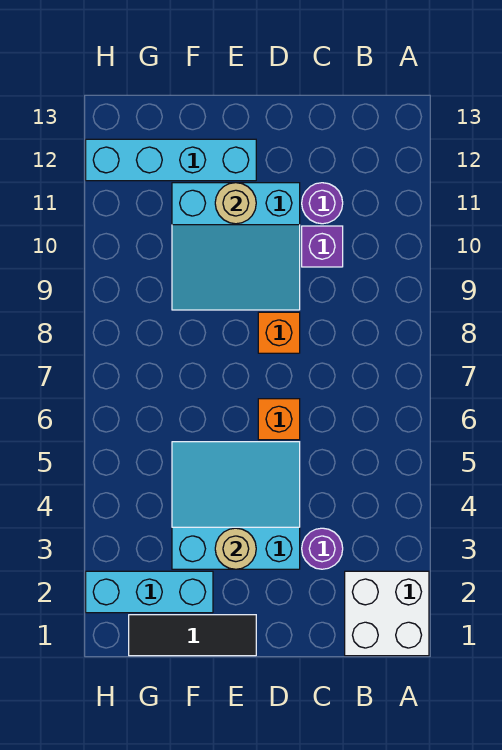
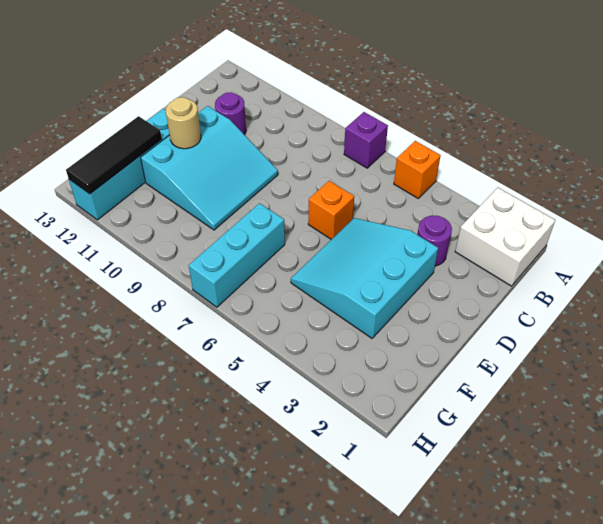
purple brick C10 level 1 -> purple brick A7 level 1
orange brick D8 level 1 -> orange brick A5 level 1
black tile E1:G1 level 1 -> black tile F12:H12 level 2
tan round brick E3 level 2 -> none
cyan brick F2:H2 level 1 -> cyan brick F7:H7 level 1

